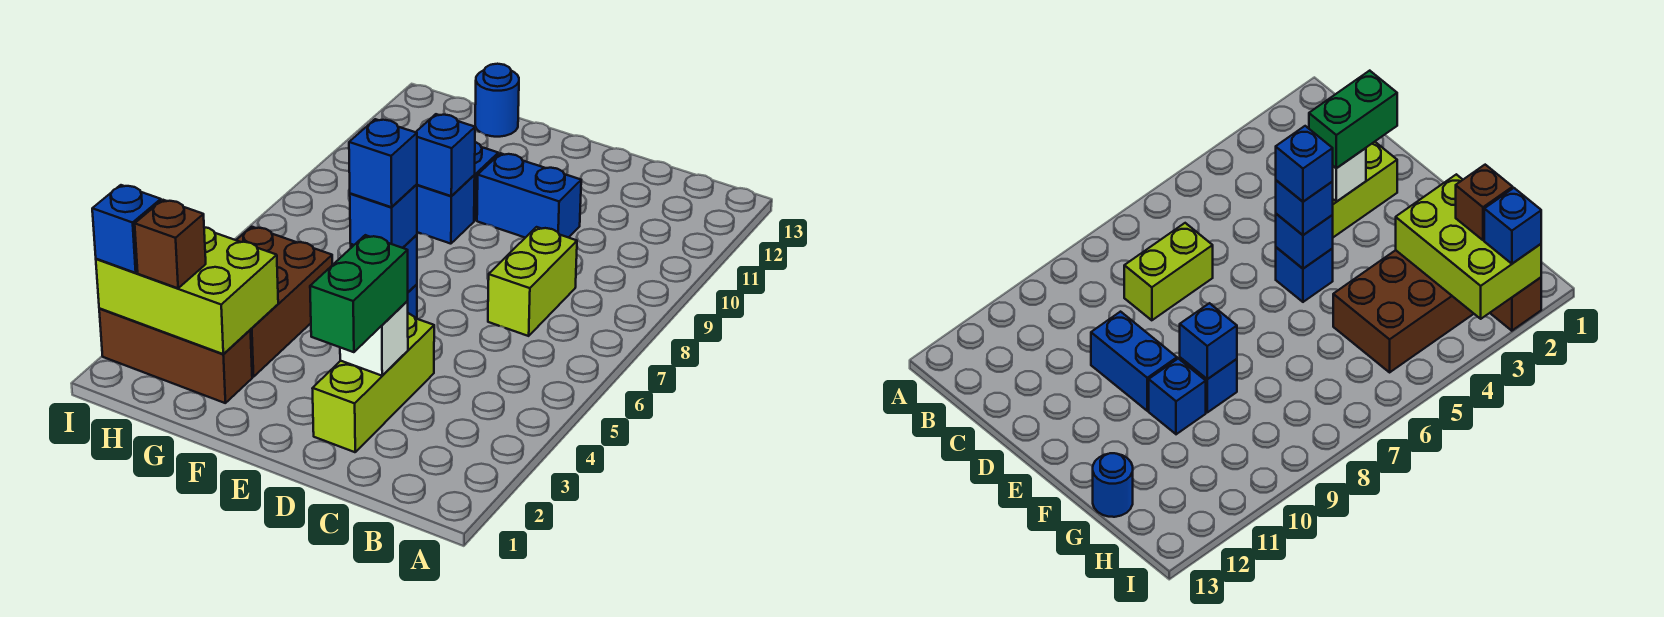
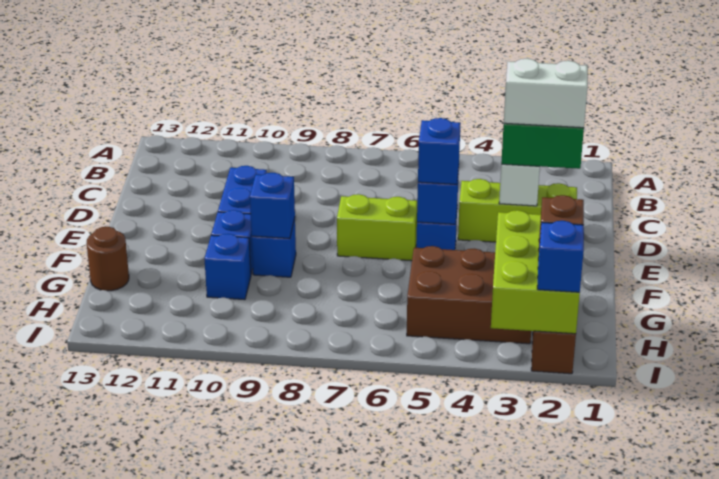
lime brick C7:C8 level 1 -> lime brick E6:E7 level 1
none -> white brick D2:D3 level 4
blue brick E5 level 4 -> blue brick G10 level 1
blue round brick G13 level 1 -> brown round brick G13 level 1

